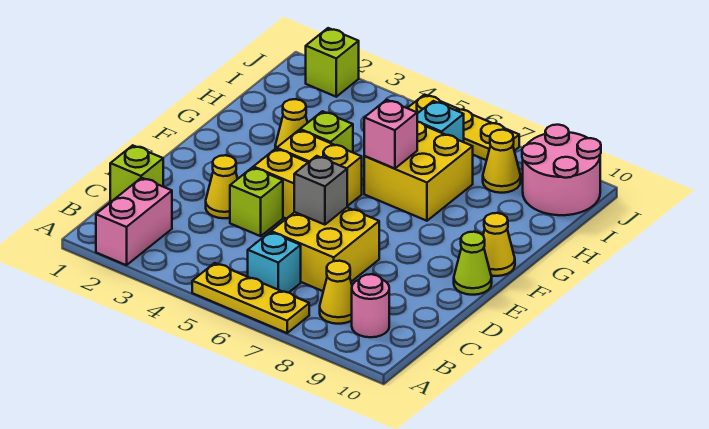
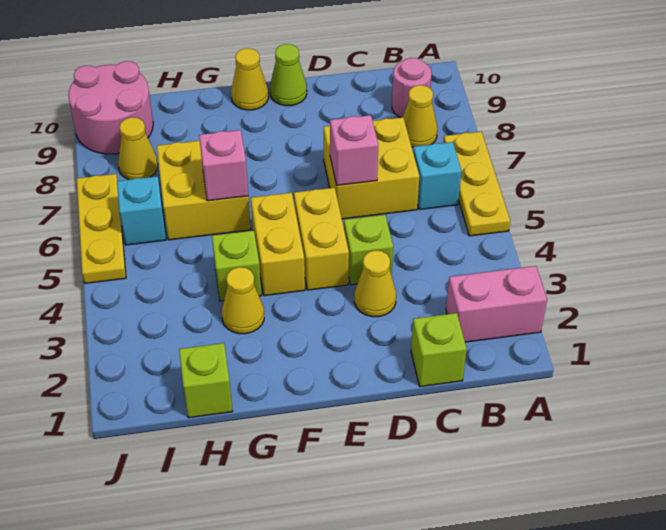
grey brick D6 level 2 -> pink brick D6 level 2
lime brick J2 level 1 -> lime brick H1 level 1

